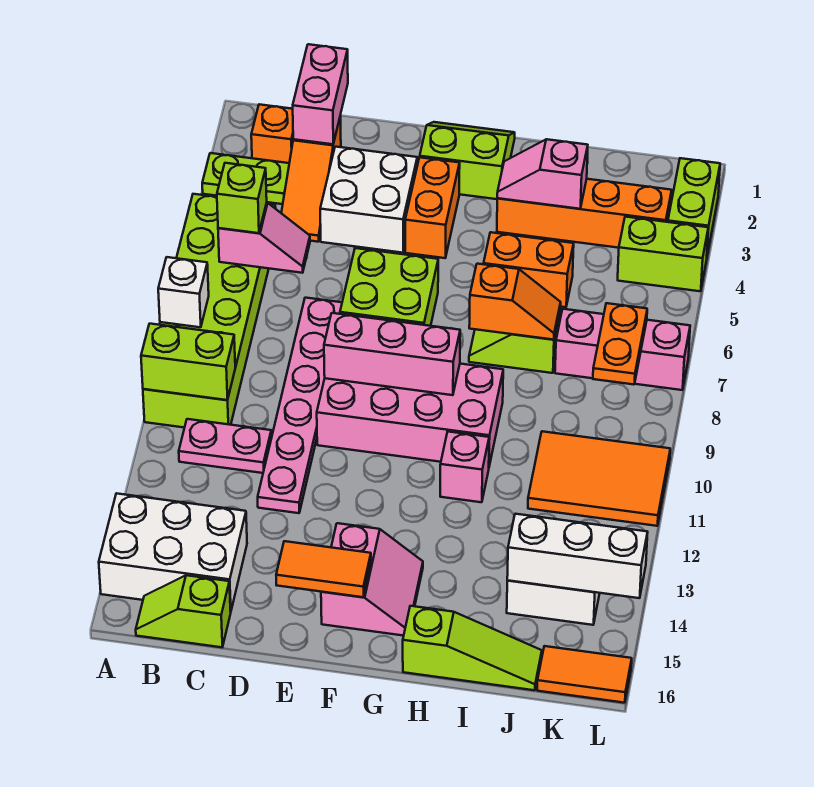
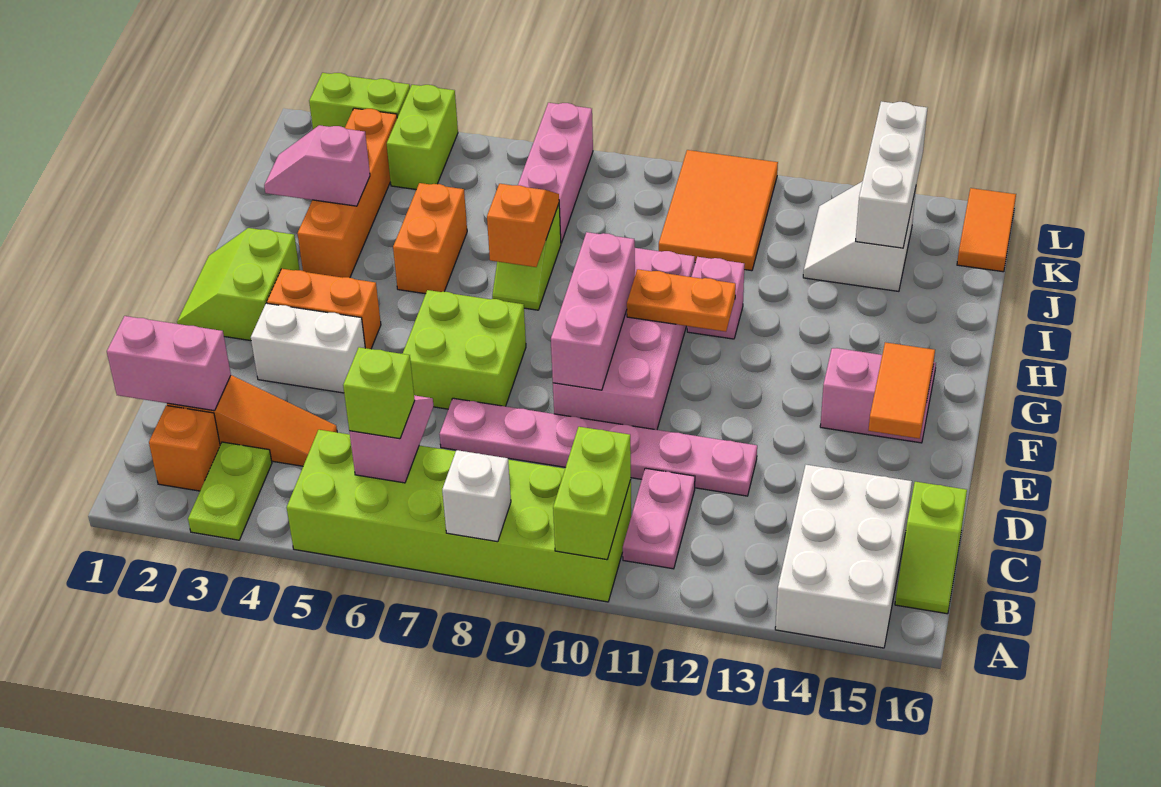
white brick D3:E4 level 1 -> white brick E3:E4 level 1
pink slope H3:I3 level 2 top I -> pink slope I2:I3 level 2 top 3
lime slope H16:J16 level 1 top H -> none
orange plate K7:K8 level 2 -> orange plate G10:G11 level 2

